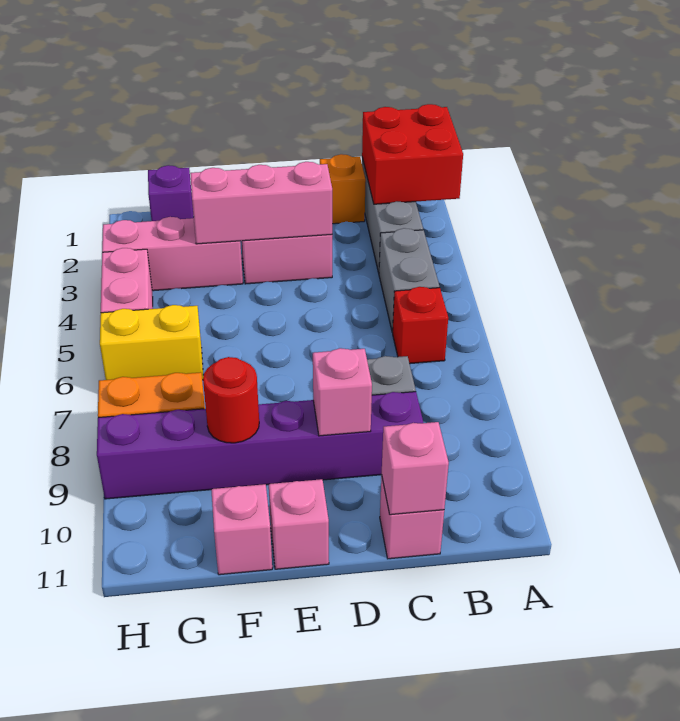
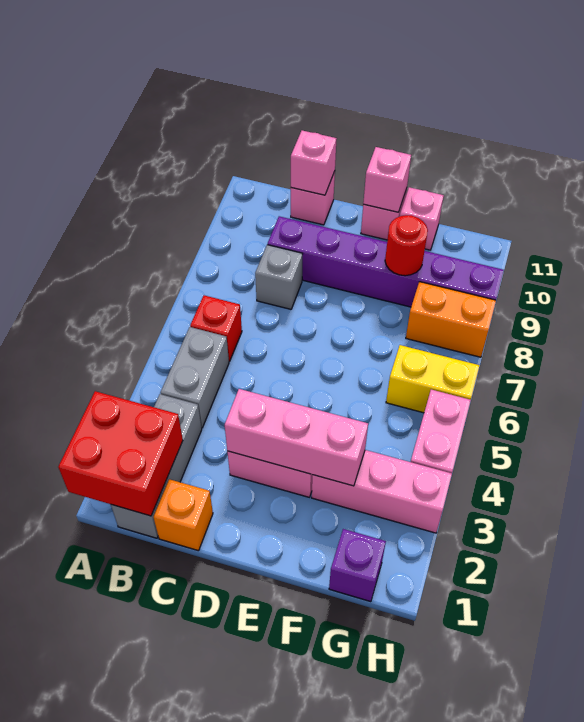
pink brick D9 level 2 -> pink brick E11 level 2

